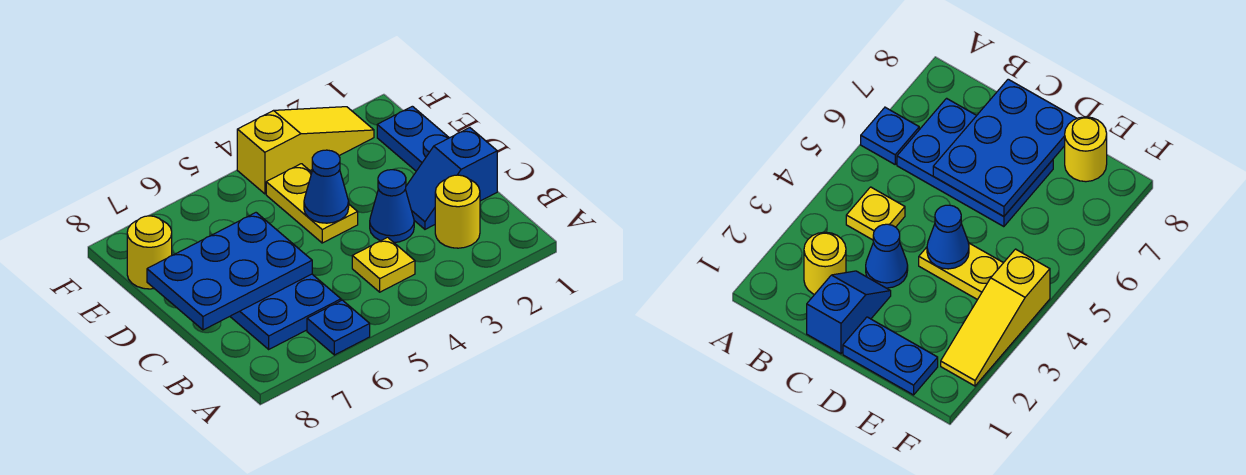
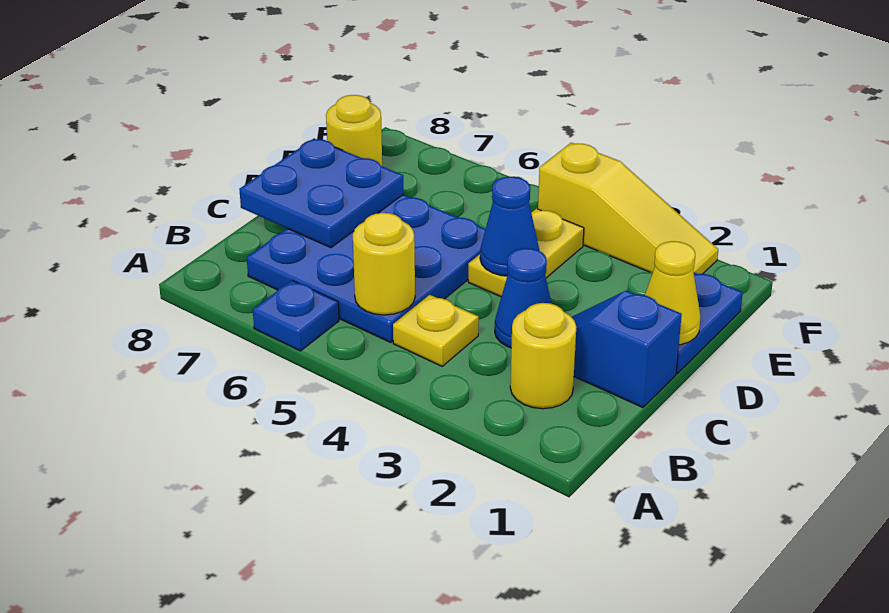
none -> yellow round brick B5 level 2
blue plate B6:D7 level 1 -> blue plate B5:D7 level 1
blue plate C6:D8 level 2 -> blue plate C7:D8 level 2
none -> yellow cone D1 level 2

